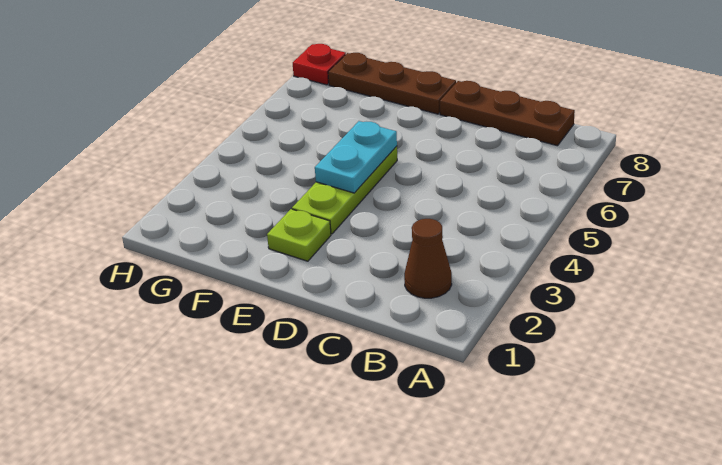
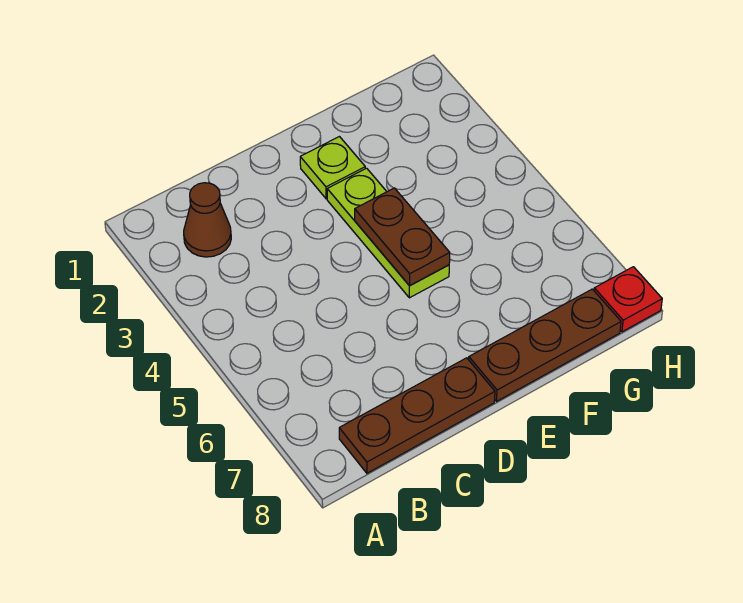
cyan plate E4:E5 level 2 -> brown plate E4:E5 level 2

